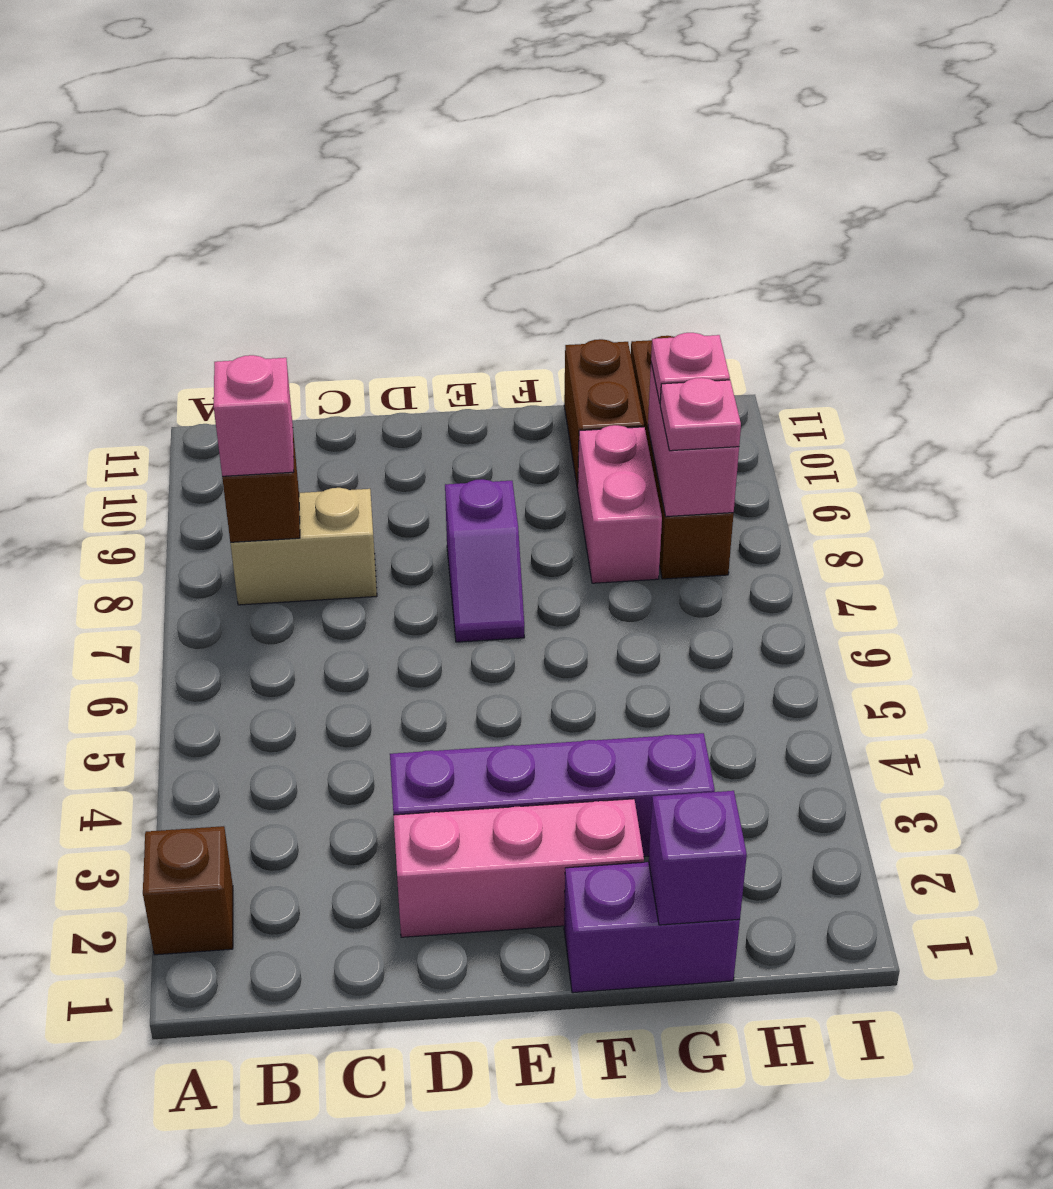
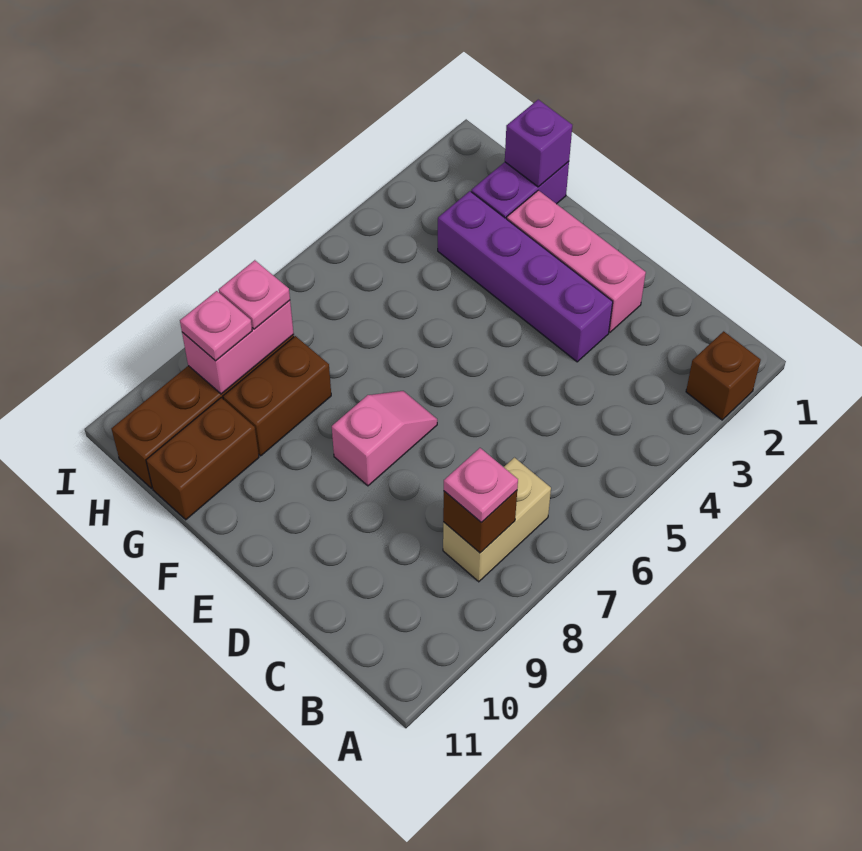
tan brick B8:C8 level 1 -> tan brick B7:B8 level 1
pink brick B8 level 3 -> pink plate B8 level 3
purple slope E7:E8 level 1 top 8 -> pink slope E7:E8 level 1 top 8
purple brick F1:G1 level 1 -> purple brick G1:G2 level 1
pink brick G8:G9 level 1 -> brown brick G8:G9 level 1

